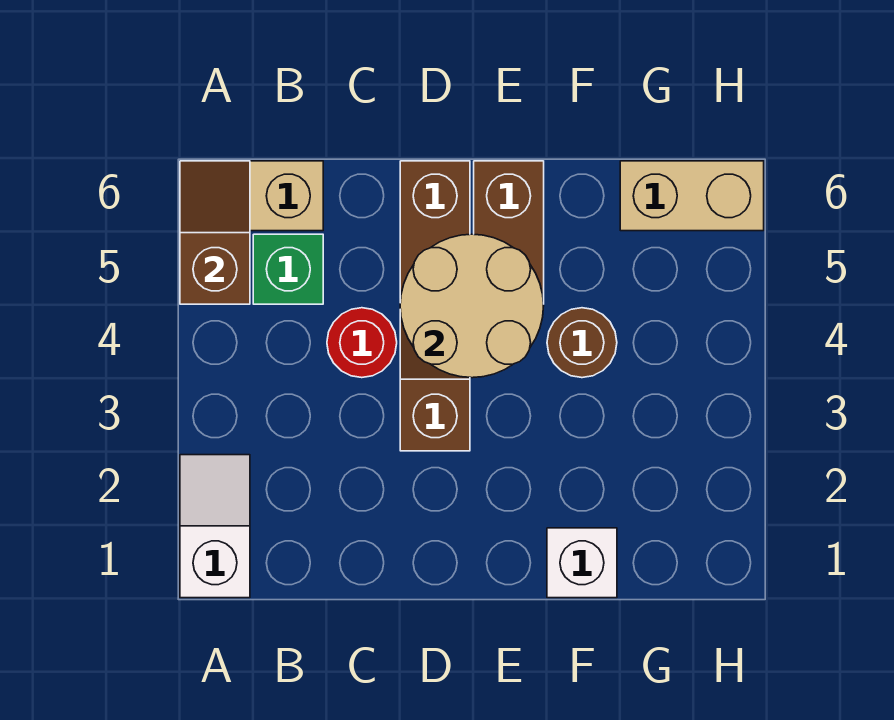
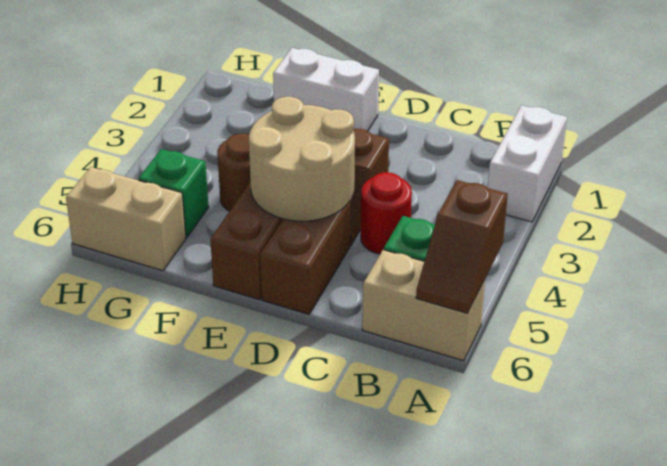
white slope A1:A2 level 1 top 1 -> white brick A1:A2 level 1
white brick F1 level 1 -> white brick E1:F1 level 1
none -> green brick G5 level 1

